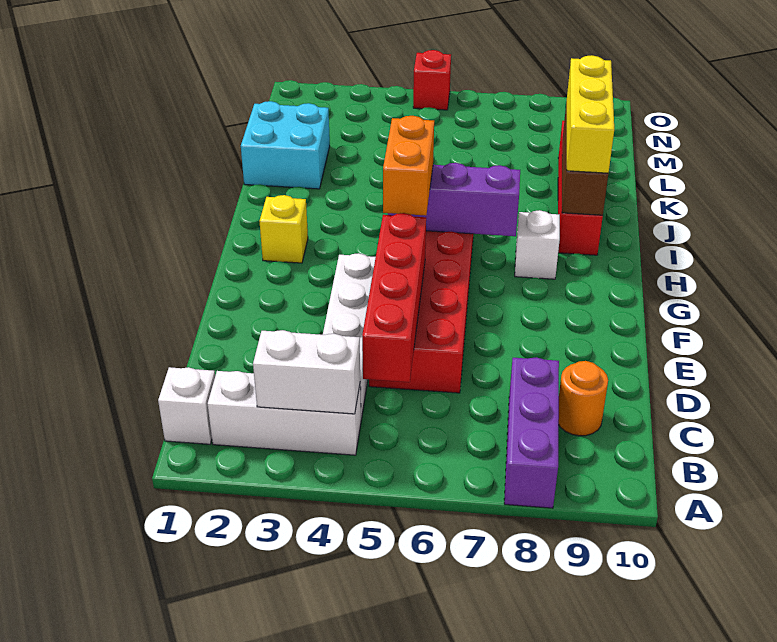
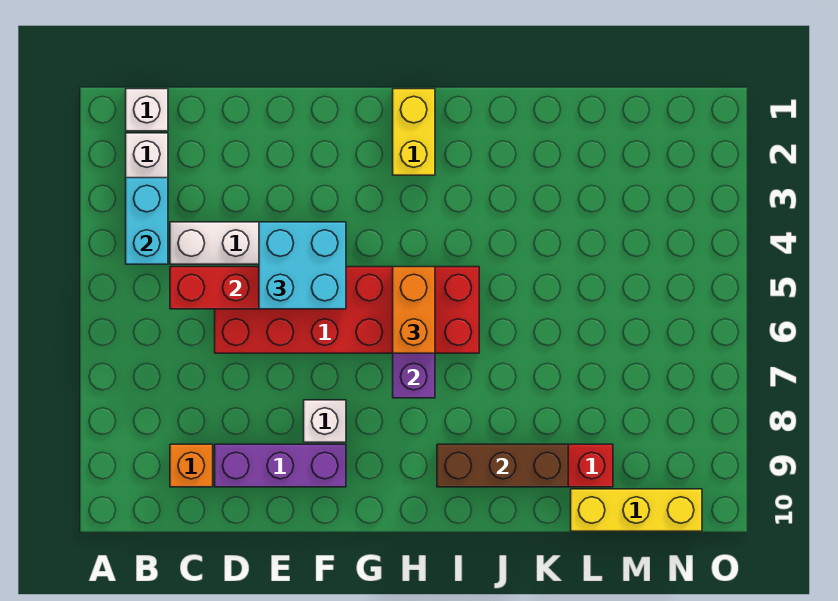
purple brick A8:C8 level 1 -> purple brick D9:F9 level 1
white brick B3:B4 level 2 -> cyan brick B3:B4 level 2
orange round brick C9 level 1 -> orange brick C9 level 1
orange brick G5:H5 level 3 -> orange brick H5:H6 level 3
yellow brick H2 level 1 -> yellow brick H1:H2 level 1
white brick H8 level 1 -> white brick F8 level 1
yellow brick I9:K9 level 3 -> yellow brick L10:N10 level 1
cyan brick K1:L2 level 1 -> cyan brick E4:F5 level 3
red brick O5 level 1 -> none

